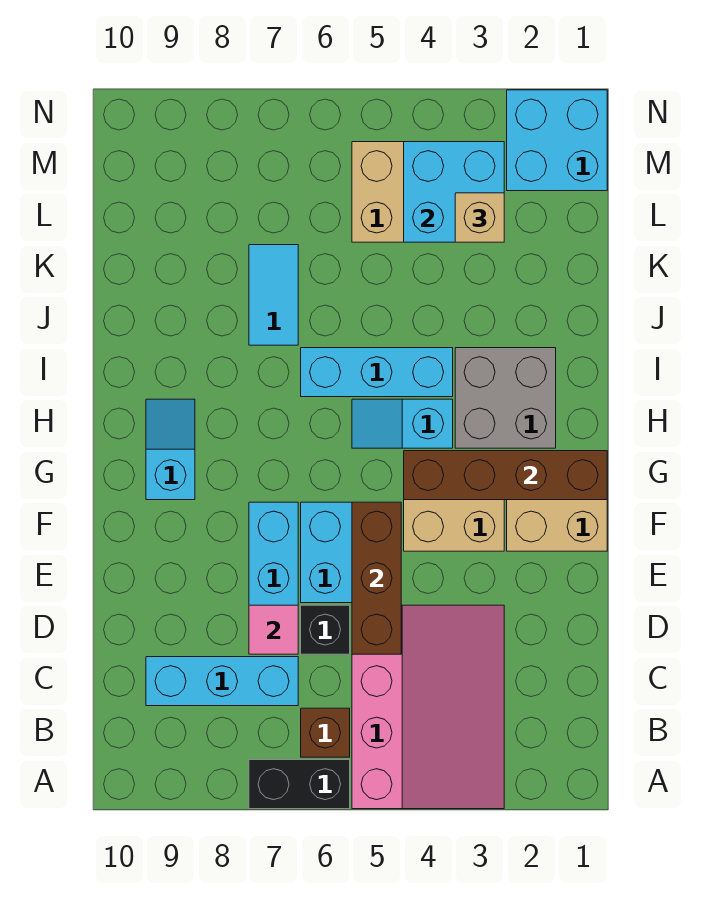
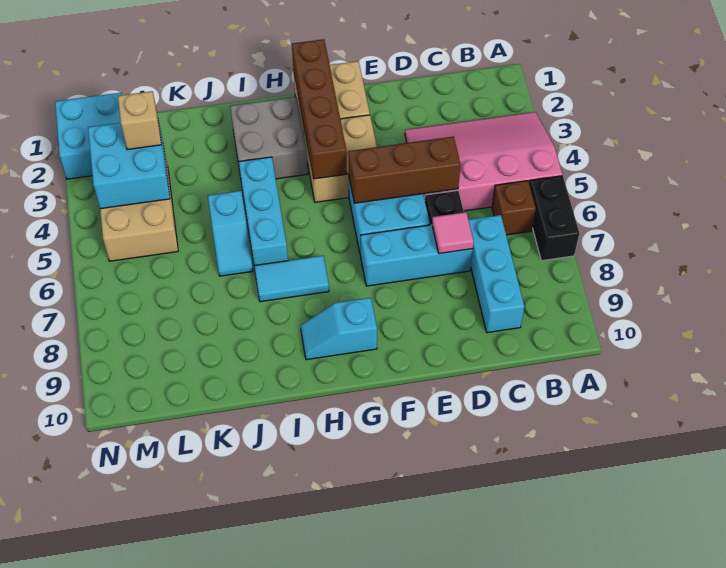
cyan slope H4:H5 level 1 top 4 -> cyan slope J5:J6 level 1 top 5
cyan tile J7:K7 level 1 -> cyan tile H7:I7 level 1

